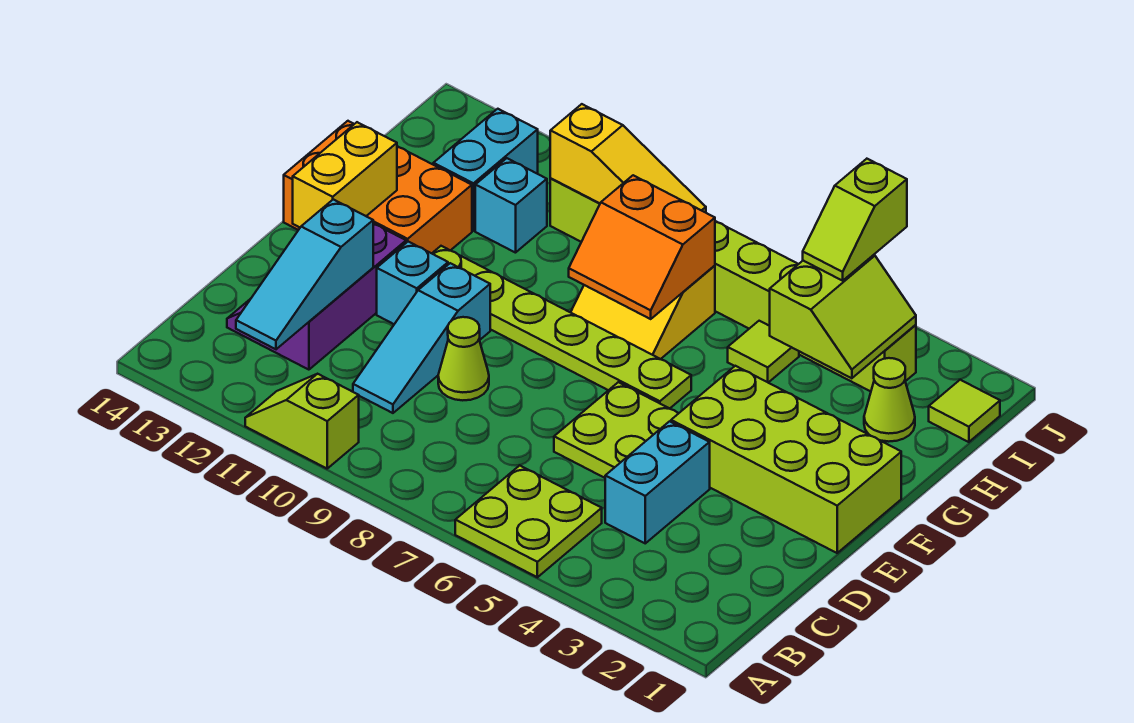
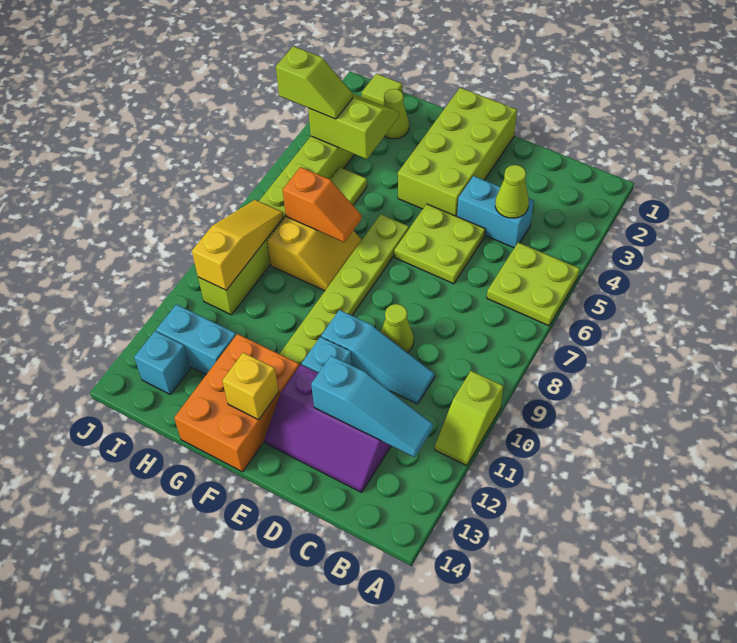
none -> lime cone C4 level 2
yellow brick E13:F13 level 2 -> yellow brick F13 level 2
orange slope G7:H8 level 2 top H -> orange slope G7:H7 level 2 top H
cyan brick H11 level 1 -> cyan brick I13 level 1

